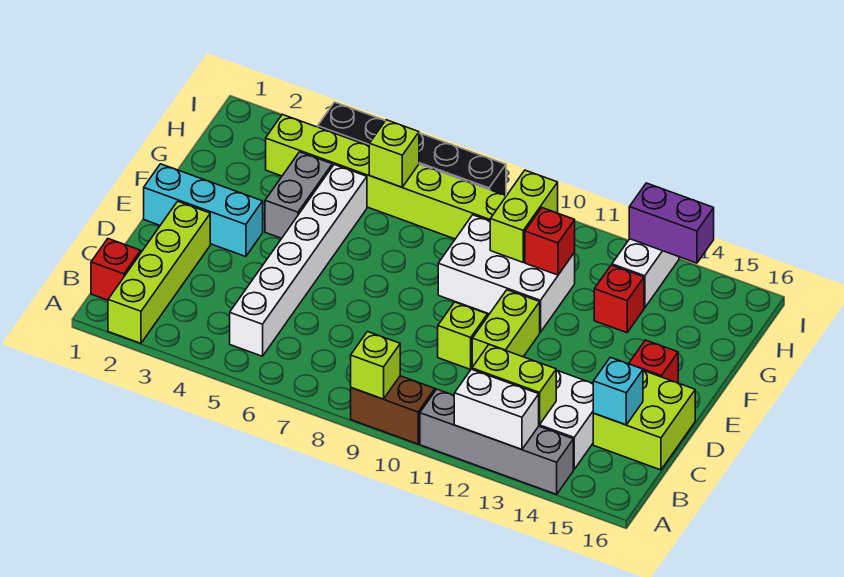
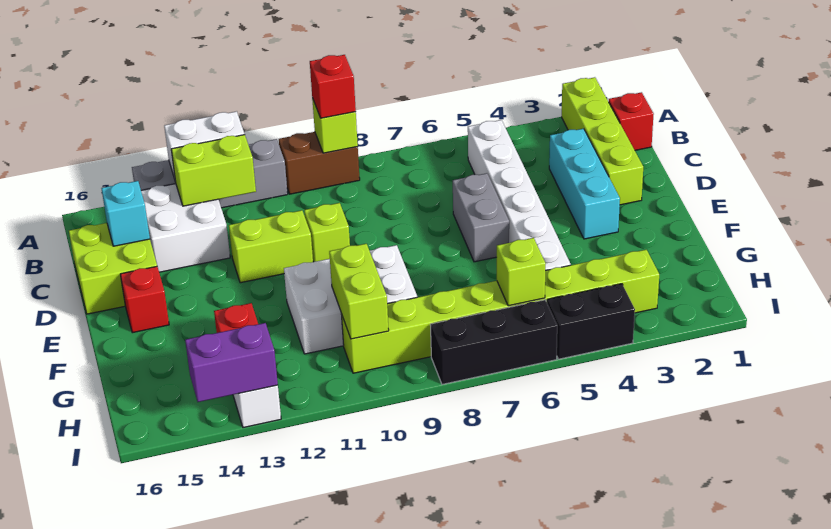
lime brick D11:E11 level 1 -> lime brick D11:D12 level 1
cyan brick E1:E3 level 1 -> cyan brick C3:E3 level 1
grey brick F4:G4 level 1 -> grey brick D6:E6 level 1
red brick G11 level 2 -> red brick A9 level 3

